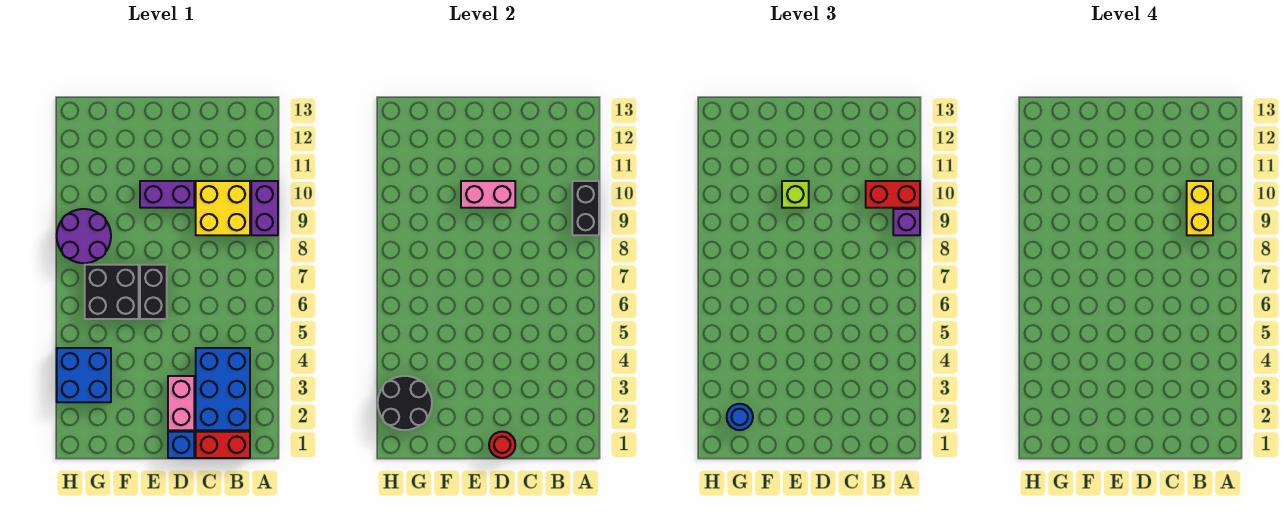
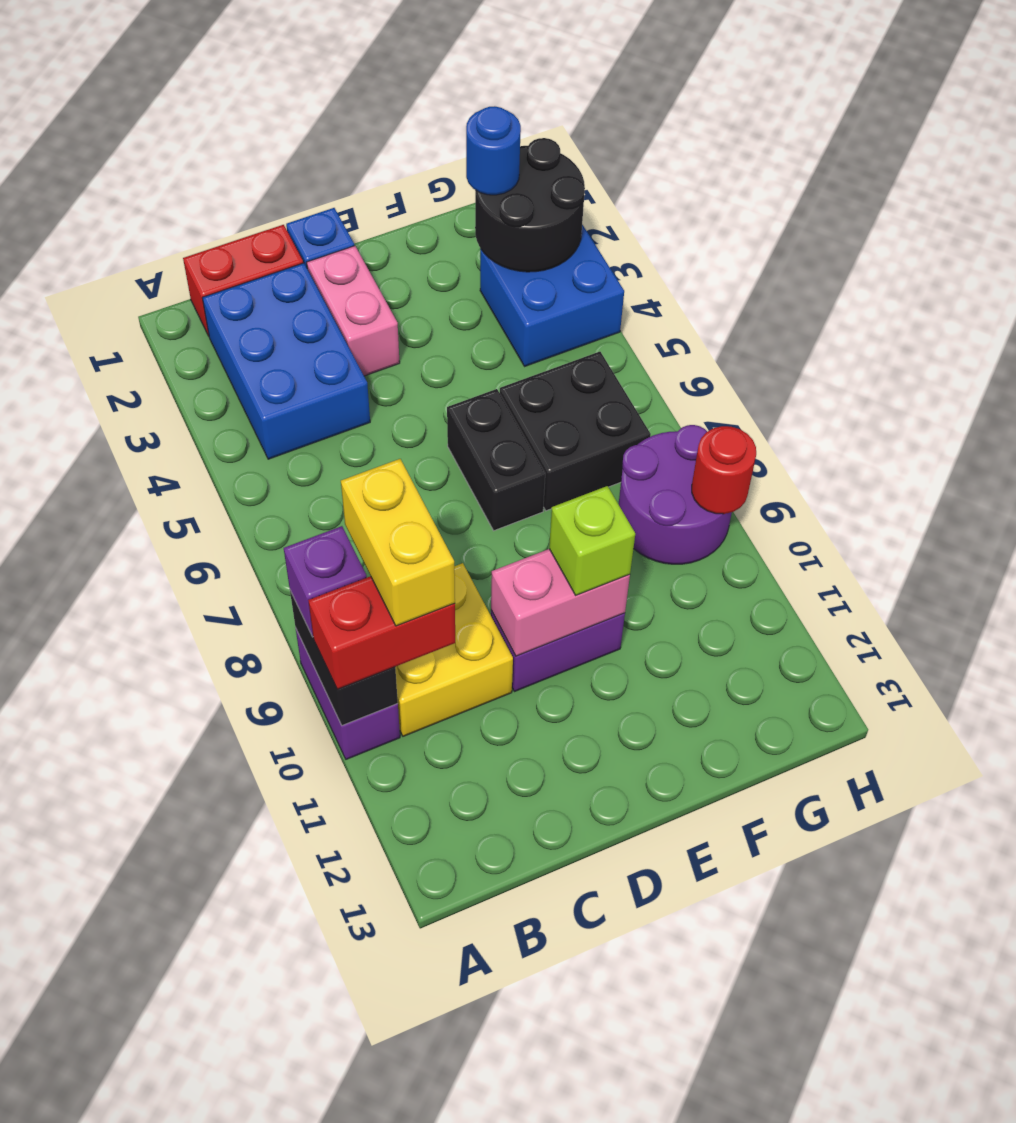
red round brick D1 level 2 -> red round brick H9 level 2

